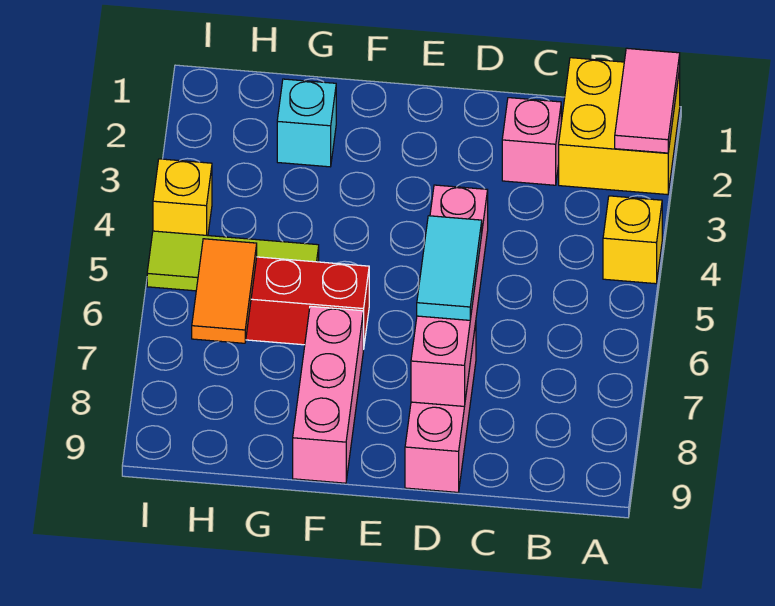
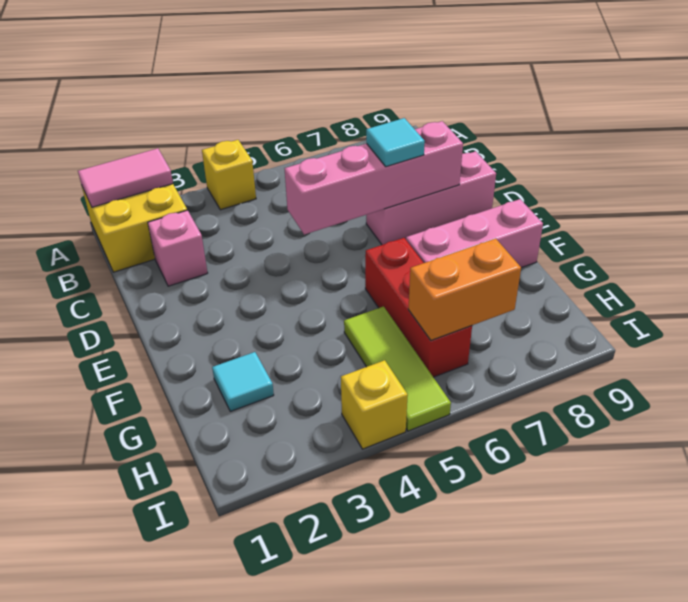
cyan tile D6:D7 level 3 -> cyan tile D7 level 3
cyan brick G2 level 1 -> cyan tile G2 level 1
orange tile H6:H7 level 2 -> orange brick H6:H7 level 2

